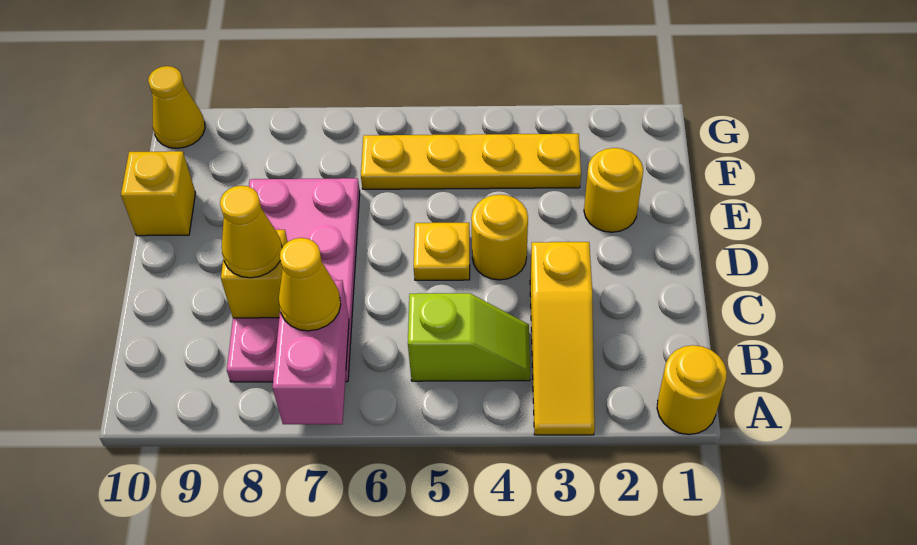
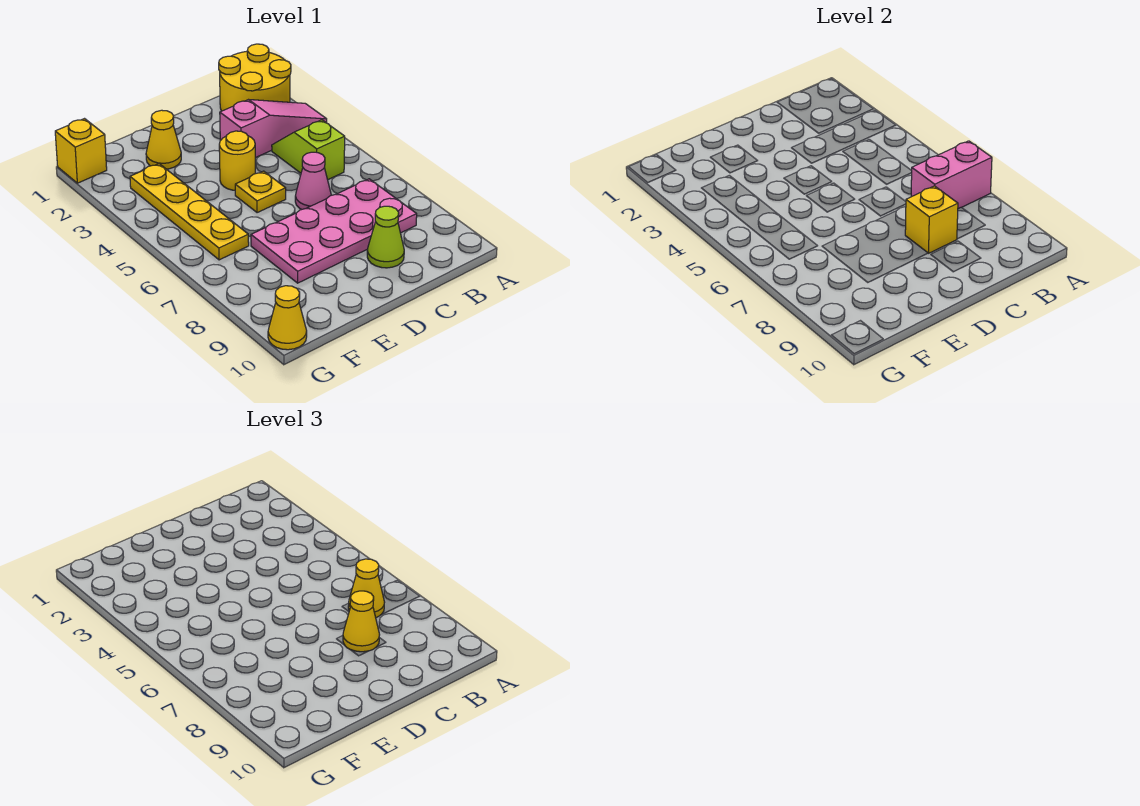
yellow round brick A1 level 1 -> yellow round brick A1:B2 level 1
yellow slope A3:C3 level 1 top C -> pink slope A3:C3 level 1 top C
none -> pink cone C6 level 1
none -> lime cone C9 level 1
yellow round brick E2 level 1 -> yellow cone E2 level 1
yellow brick E10 level 1 -> yellow brick G1 level 1

